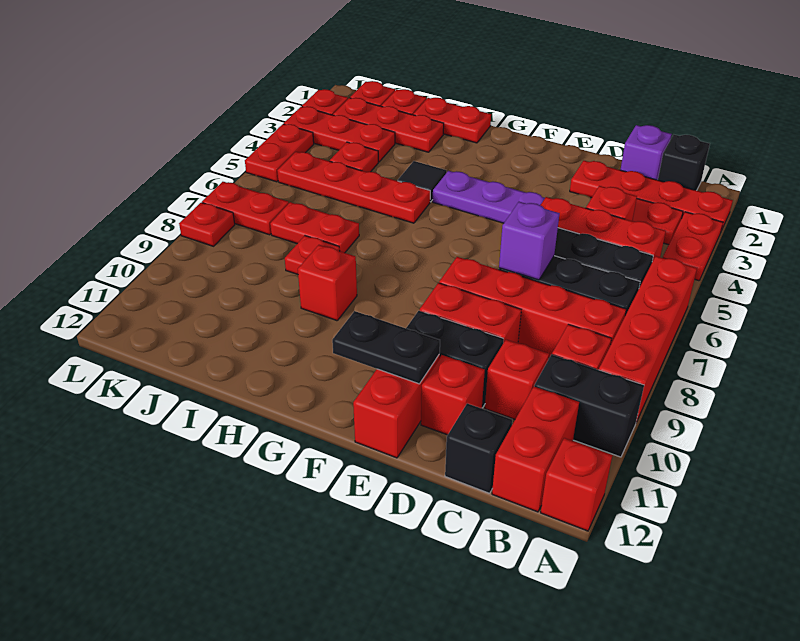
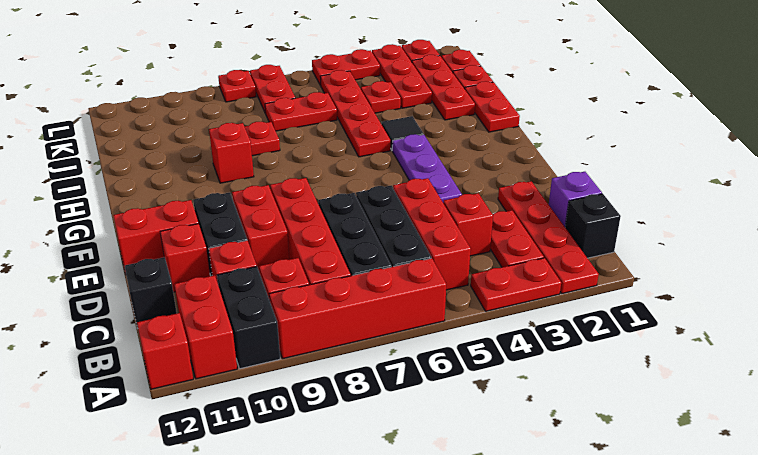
red brick B11:B12 level 1 -> red brick A11:B11 level 1
purple brick D7 level 2 -> none
black plate E11:F11 level 2 -> none
red plate I7:J7 level 1 -> red plate J6:J7 level 1

